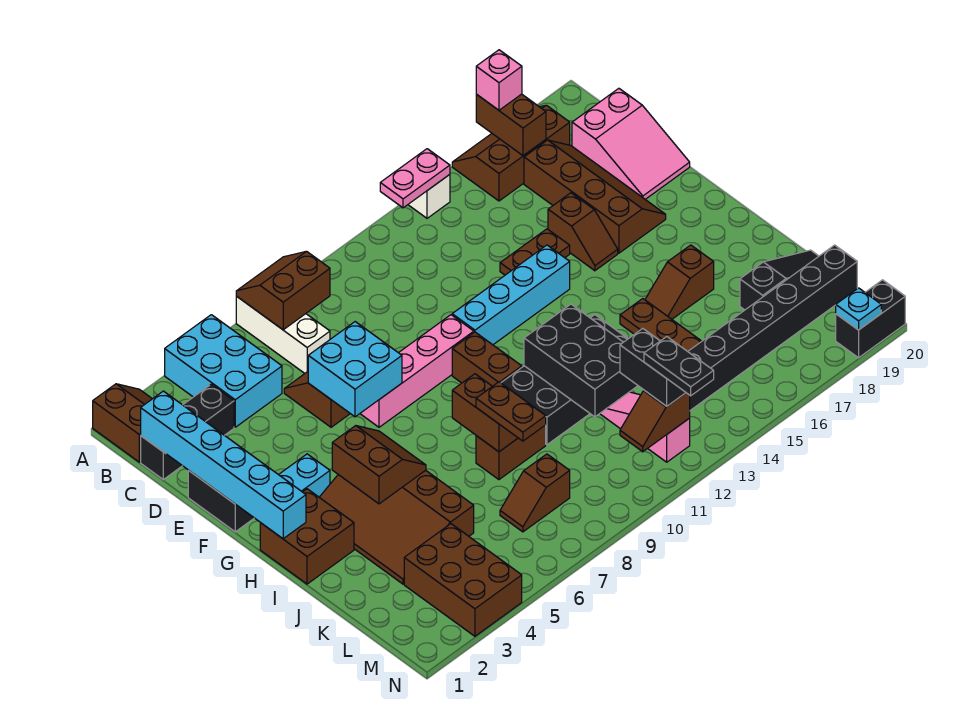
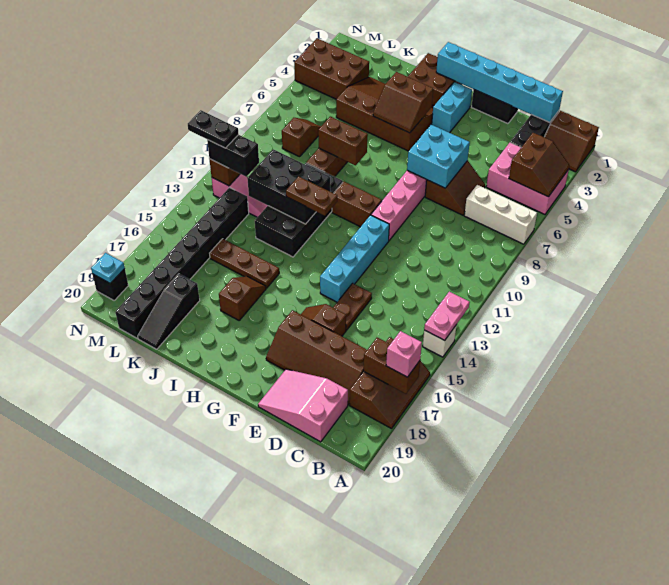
cyan brick A4:C5 level 1 -> pink brick A4:C5 level 1
brown slope A7:B8 level 2 top B -> brown slope A4:B5 level 2 top B
brown plate J8:K8 level 3 -> brown plate H12:I12 level 3
black brick N19:N20 level 1 -> black brick N19 level 1

